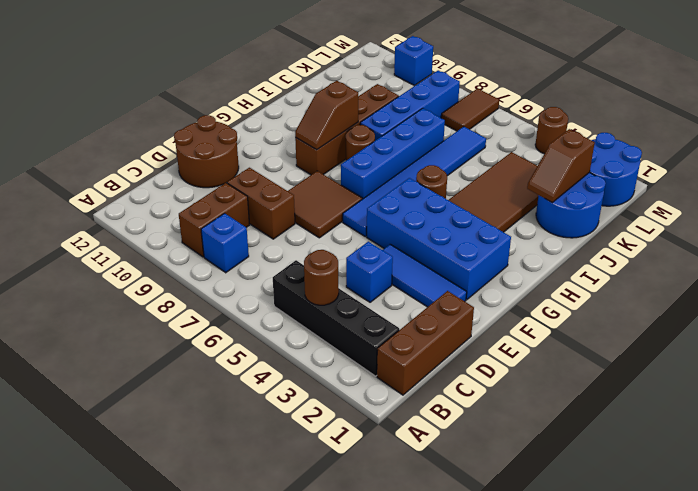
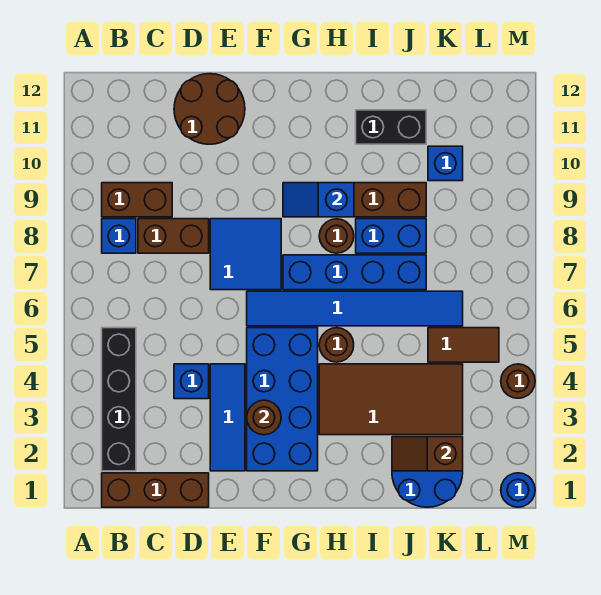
brown round brick B4 level 2 -> brown round brick F3 level 2
brown brick D8:D9 level 1 -> brown brick C8:D8 level 1
brown tile E7:F8 level 1 -> blue tile E7:F8 level 1
brown slope G9:H9 level 2 top H -> blue slope G9:H9 level 2 top H
blue brick I8:L8 level 1 -> blue brick I8:J8 level 1
none -> black brick I11:J11 level 1
blue round brick L1:M2 level 1 -> blue round brick M1 level 1
brown tile L7:M7 level 1 -> brown tile K5:L5 level 1
blue brick M10 level 1 -> blue brick K10 level 1

